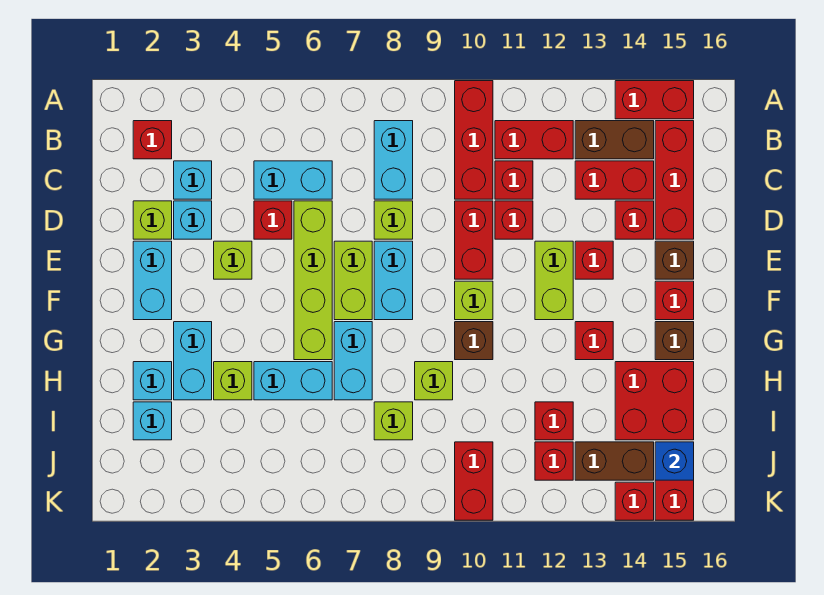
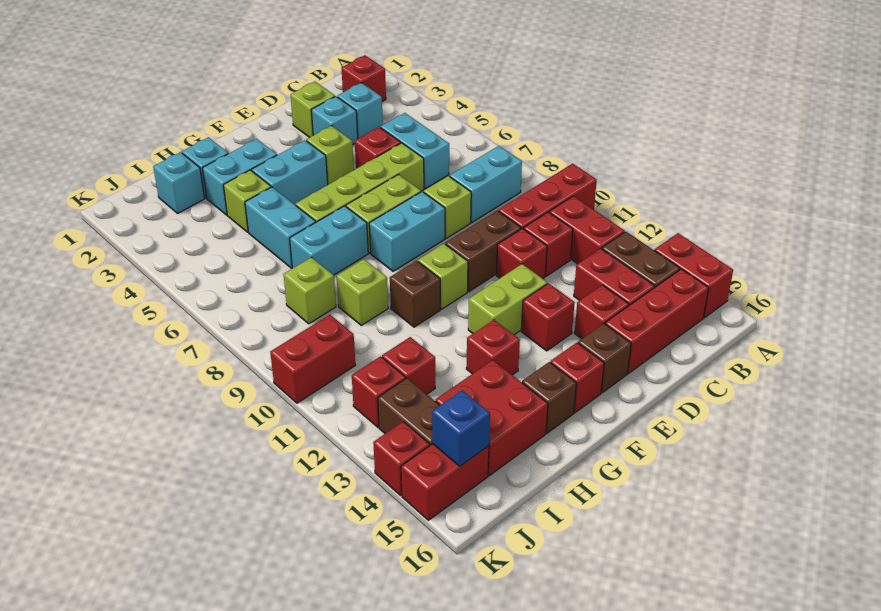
red brick D10:E10 level 1 -> brown brick D10:E10 level 1
cyan brick E2:F2 level 1 -> cyan brick F4:G4 level 1

